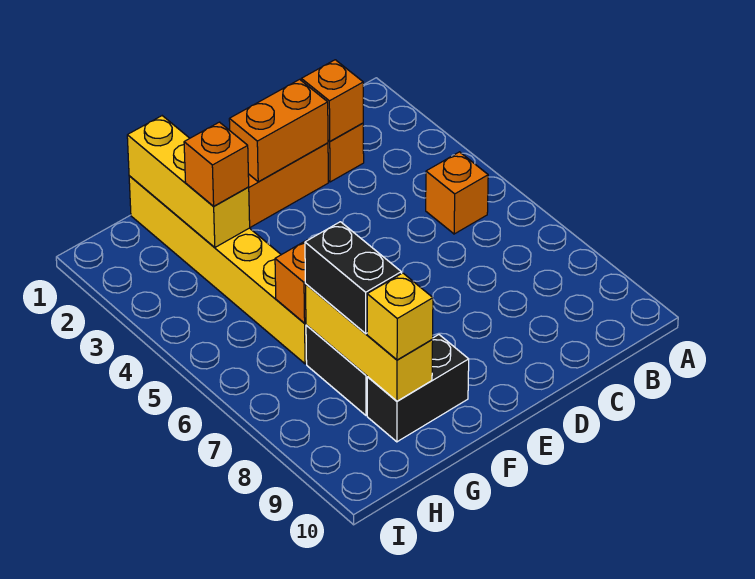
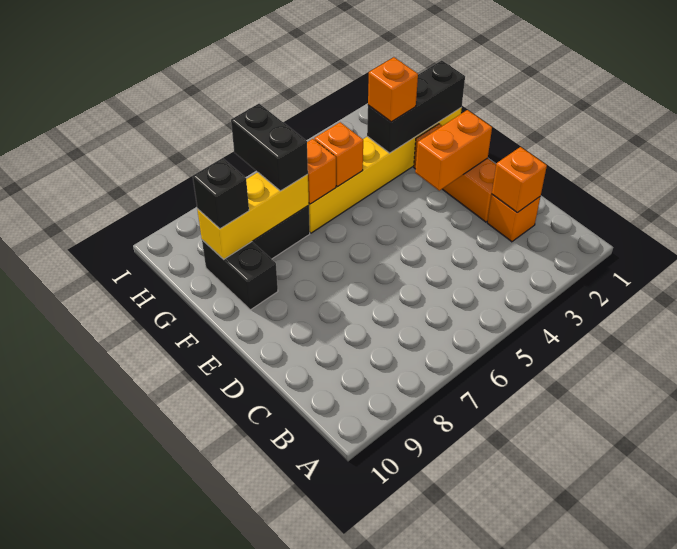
orange brick B5 level 1 -> orange brick G5 level 2
orange brick D2:E2 level 2 -> orange brick E2:E3 level 2
yellow brick G1:G3 level 2 -> black brick G1:G3 level 2
black brick G7:G8 level 3 -> black brick G7:H7 level 3
yellow brick G9 level 3 -> black brick G9 level 3

